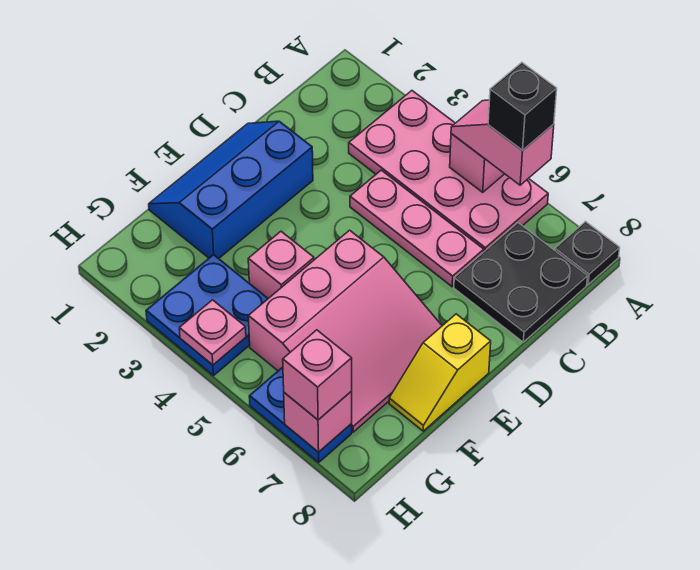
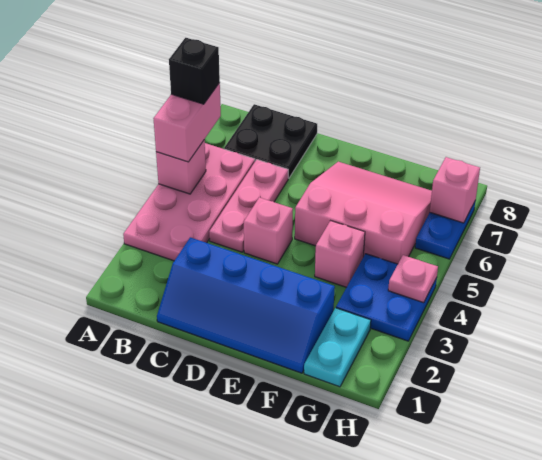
pink slope A5:A6 level 3 top 6 -> pink brick A5:A6 level 3
black plate A8 level 1 -> none
blue slope D1:F2 level 1 top 2 -> blue slope C1:F2 level 1 top 2
yellow slope E8:F8 level 1 top E -> none
none -> cyan plate G1:G2 level 1
pink brick H7 level 3 -> pink brick D4 level 1

